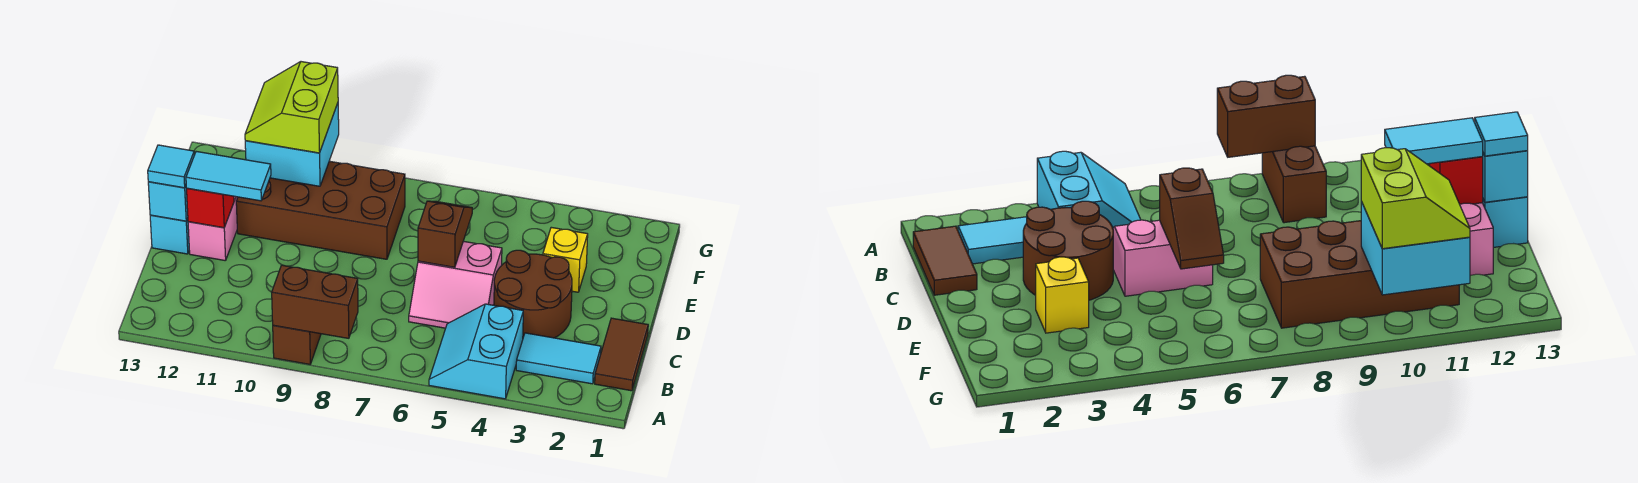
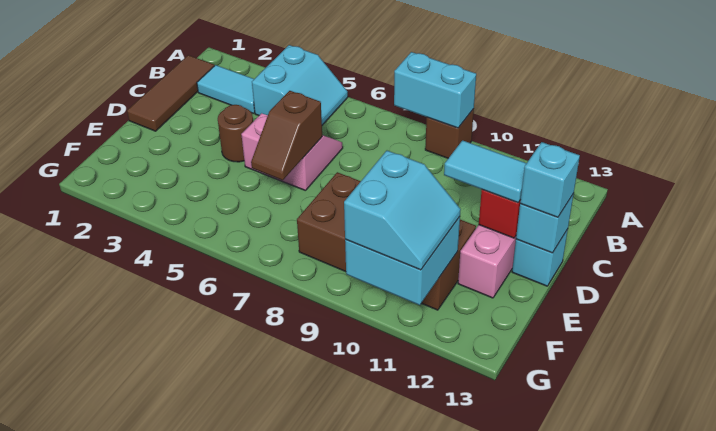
brown brick A8:A9 level 2 -> cyan brick A8:A9 level 2
brown brick A9:B9 level 1 -> brown brick A9 level 1
brown tile B1:C1 level 1 -> brown tile B1:D1 level 1
brown round brick C3:D4 level 1 -> brown round brick D4 level 1
cyan tile D13 level 3 -> cyan brick D13 level 3
yellow brick E3 level 1 -> none
lime slope F10:G11 level 3 top 10 -> cyan slope F10:G11 level 3 top 10

